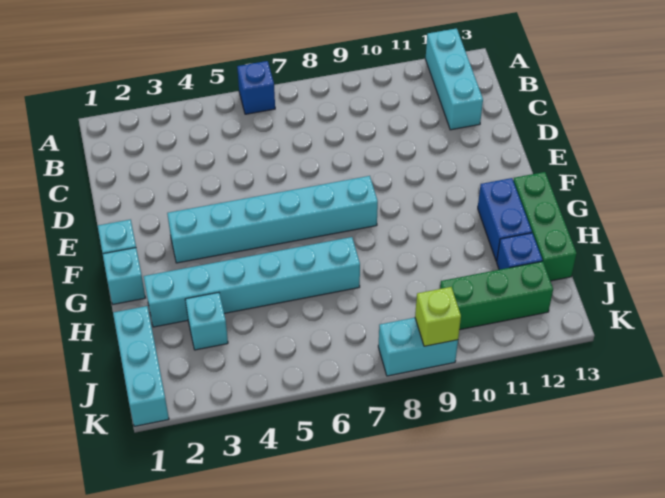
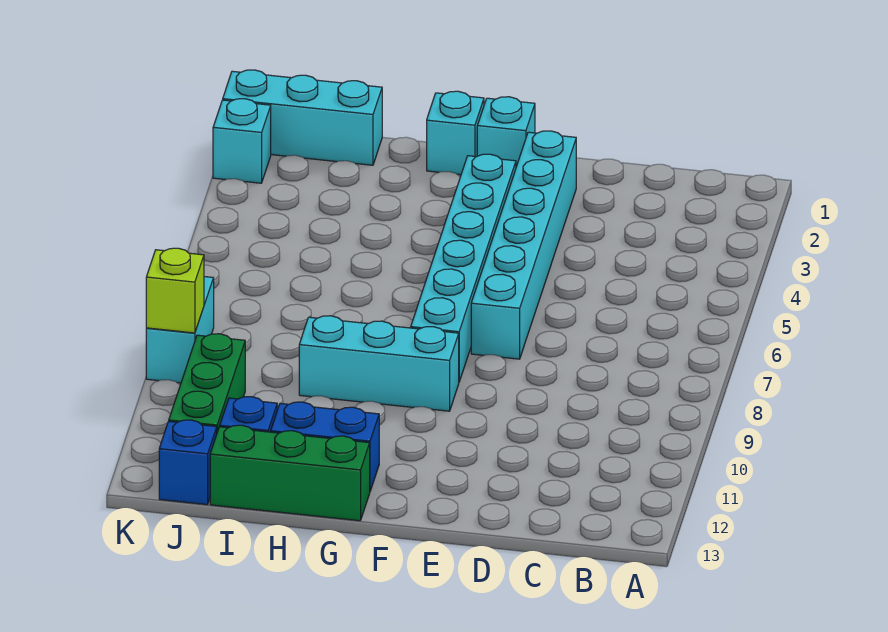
blue brick A6 level 1 -> blue brick J13 level 1
cyan brick A12:C12 level 1 -> cyan brick F9:H9 level 1
cyan brick H2:H7 level 1 -> cyan brick E2:E7 level 1
cyan brick I3 level 1 -> cyan brick K2 level 1

